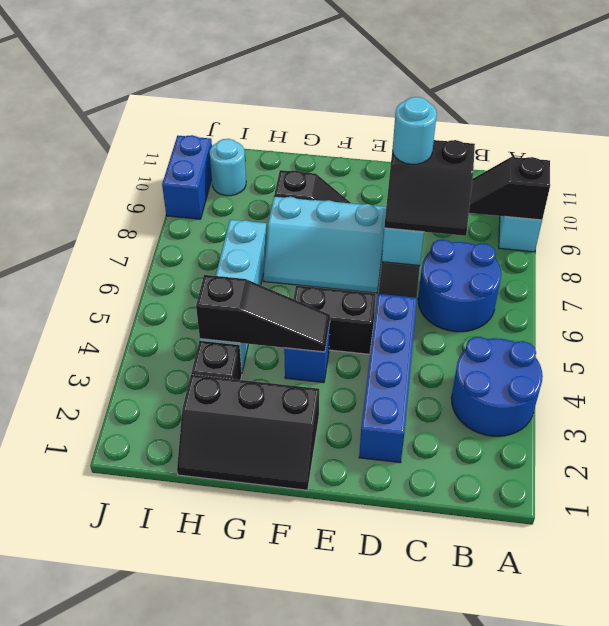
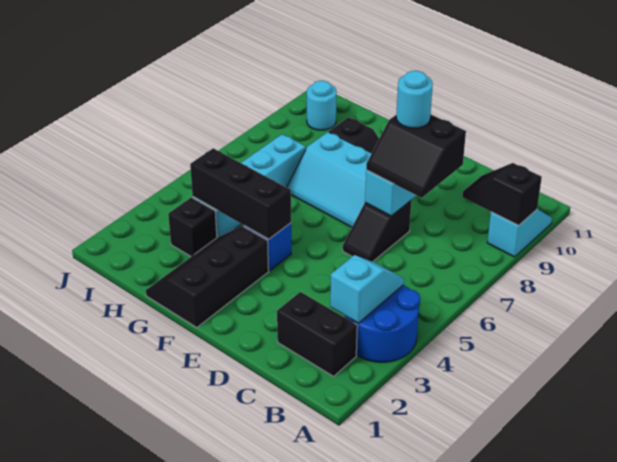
none -> cyan slope B3:B4 level 2 top 3
blue round brick B6:C7 level 1 -> none
blue brick D2:D5 level 1 -> none
black brick E5:F5 level 1 -> black brick B2:C2 level 1
black slope F1:H2 level 1 top 2 -> black slope F1:G3 level 1 top F
black slope F4:H4 level 2 top H -> black brick F4:H4 level 2
blue brick J9:J10 level 1 -> none

